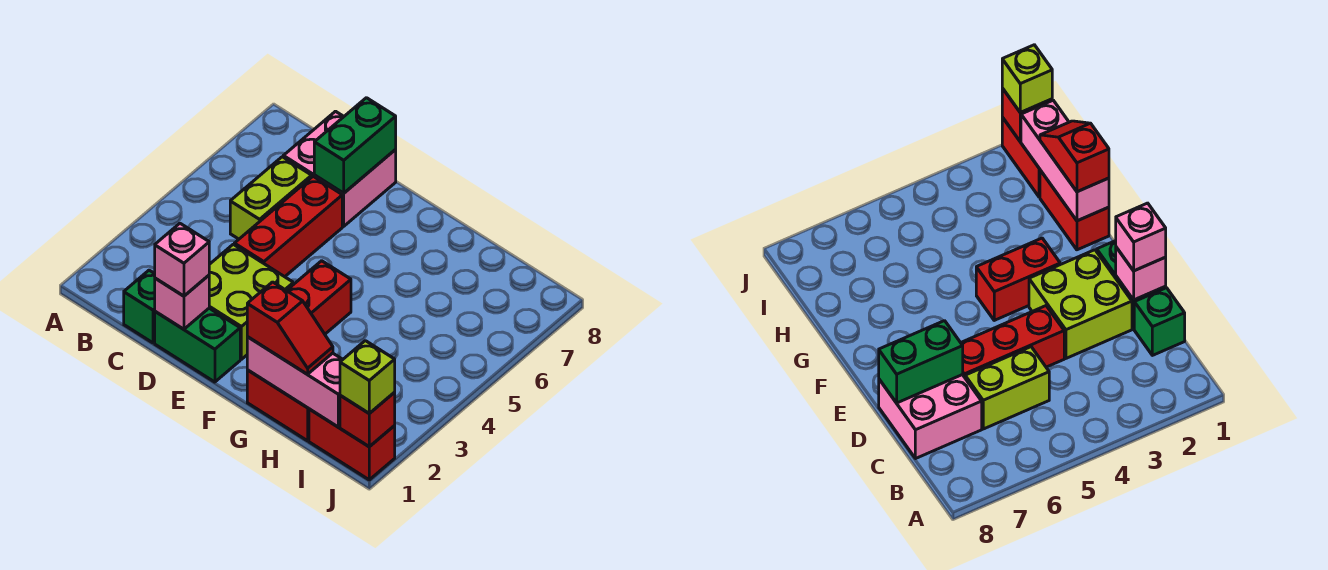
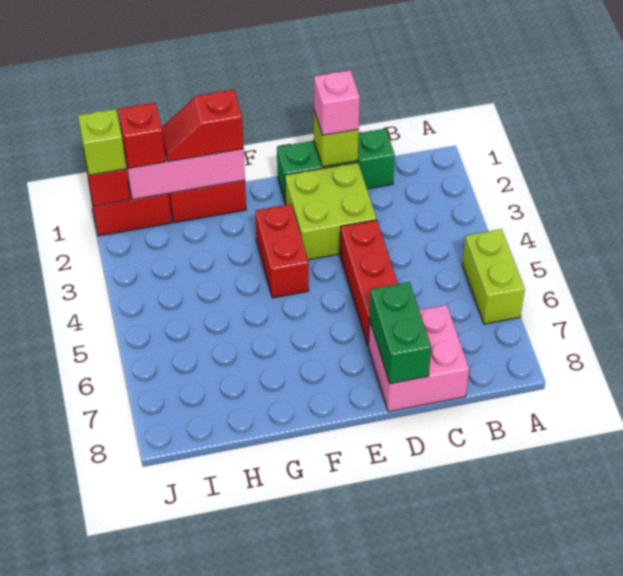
lime brick C5:C6 level 1 -> lime brick A5:A6 level 1
pink brick D1 level 2 -> lime brick D1 level 2
none -> red brick I1 level 3

